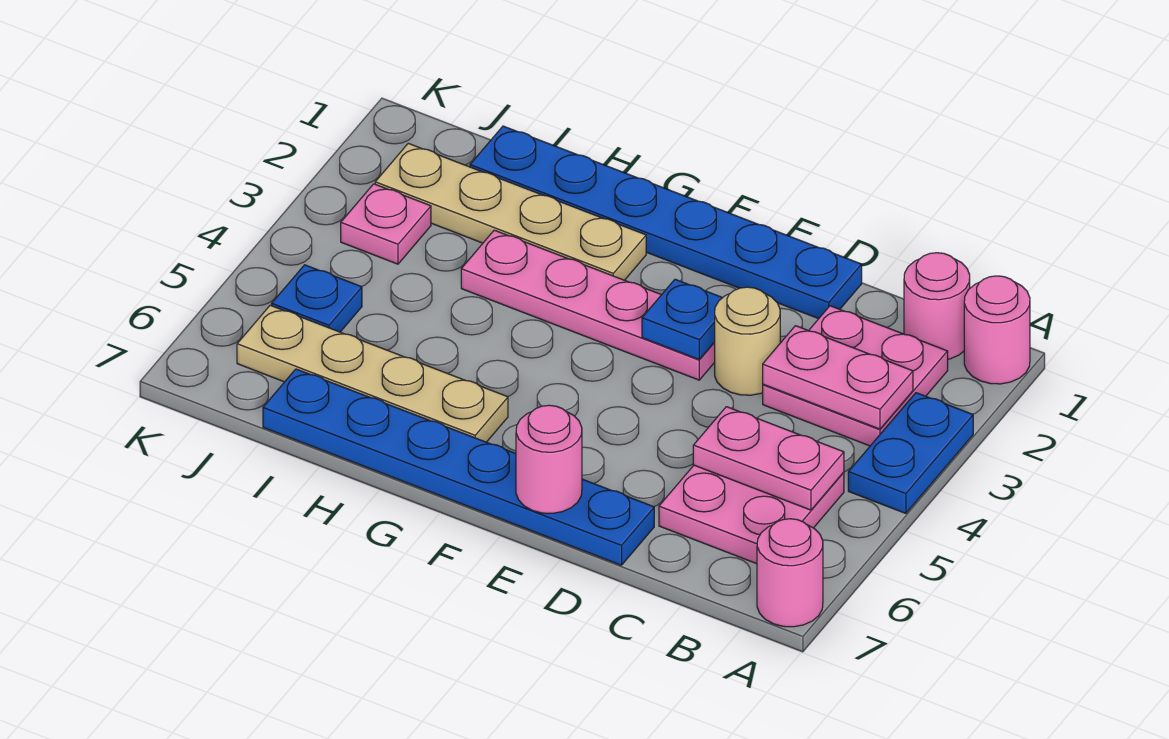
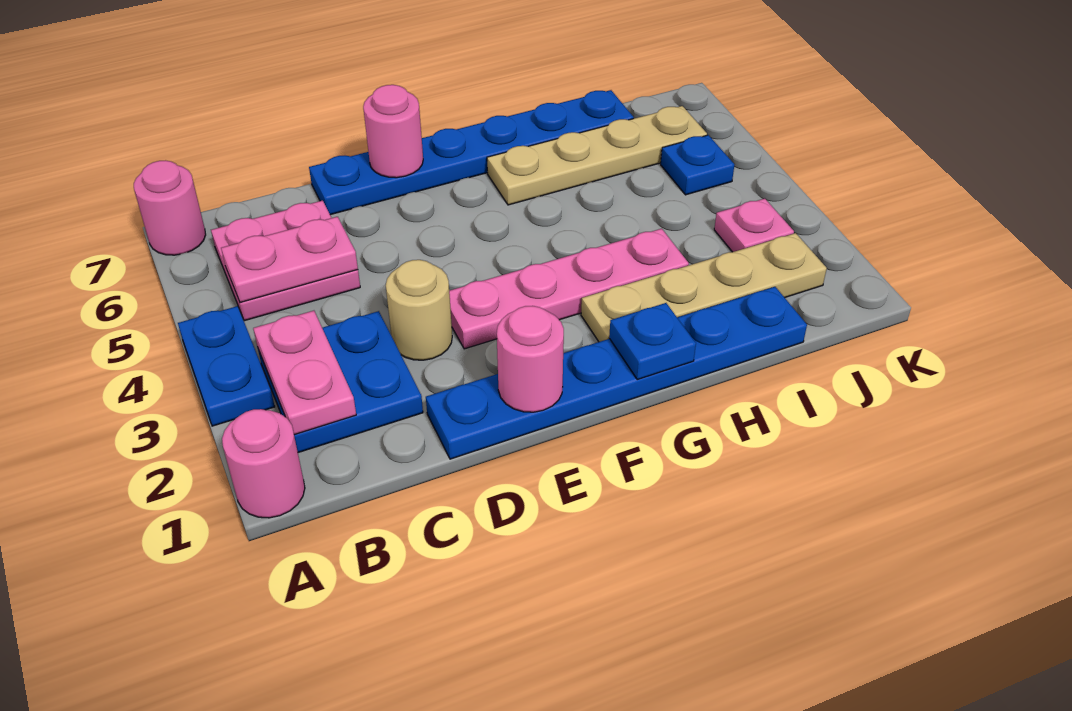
pink round brick B1 level 1 -> pink round brick E1 level 2
pink plate B2:C3 level 1 -> blue plate B2:C3 level 1
pink plate B3:C3 level 2 -> pink plate B2:B3 level 2
blue plate E3 level 2 -> blue plate G1 level 2

